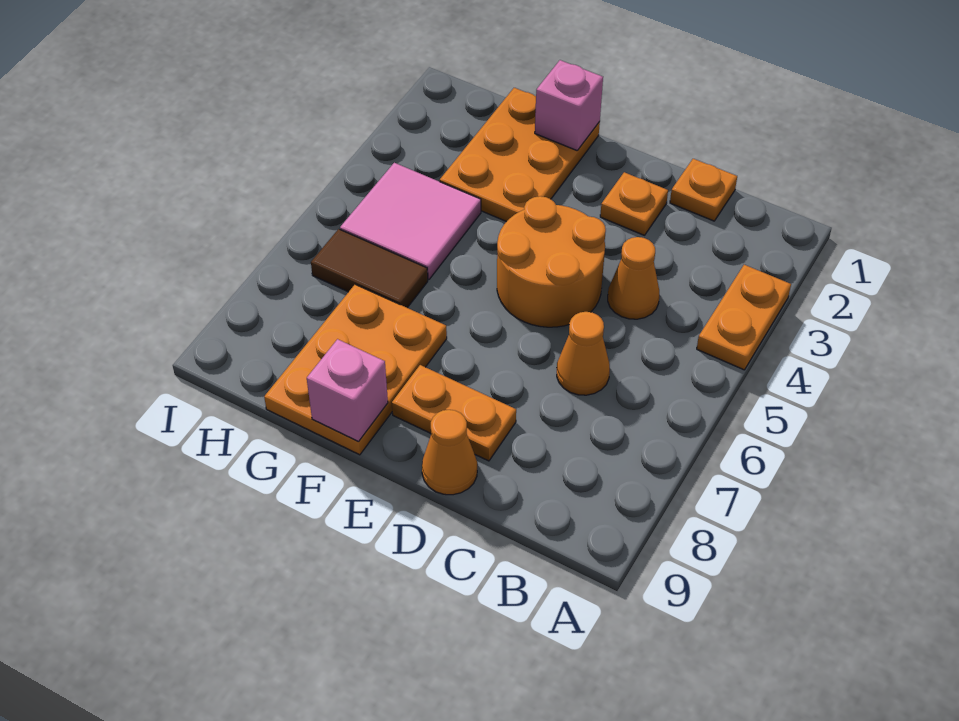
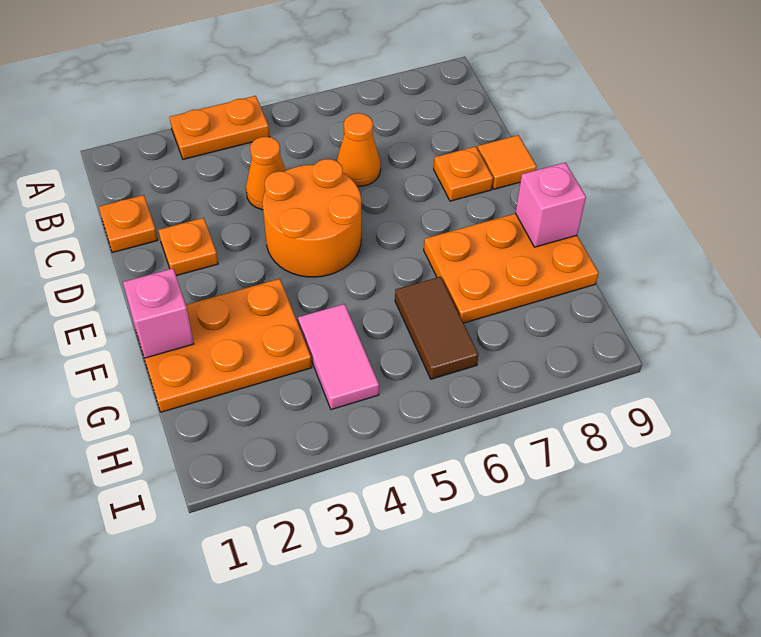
orange plate D8:E8 level 1 -> orange plate D8 level 1
orange cone D9 level 1 -> orange tile D9 level 1
pink tile G4:H5 level 1 -> pink tile G4:H4 level 1

